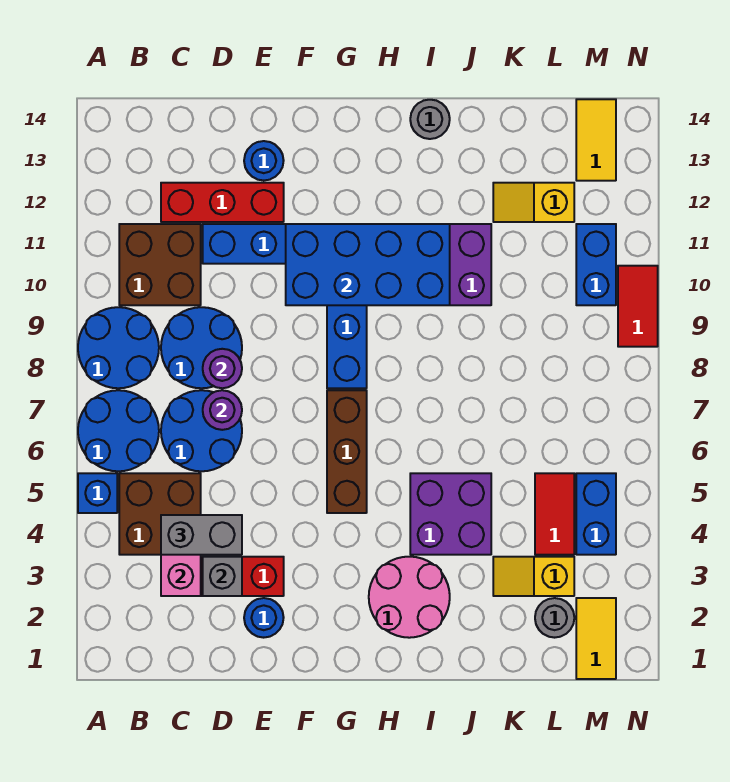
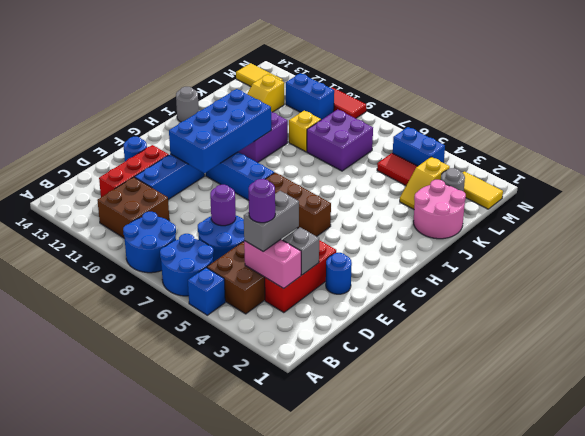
blue round brick C8:D9 level 1 -> none
purple round brick D8 level 2 -> purple round brick C4 level 4
pink round brick H2:I3 level 1 -> pink round brick J1:K2 level 1
purple brick I4:J5 level 1 -> purple brick K7:L8 level 1
none -> yellow brick K9 level 1

